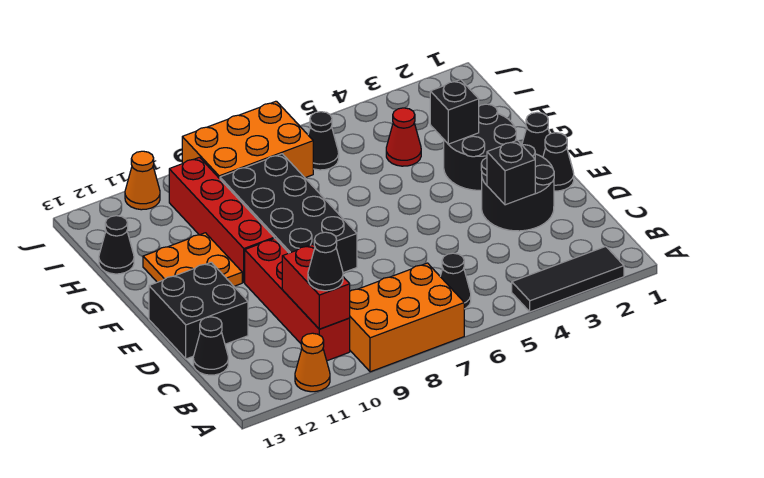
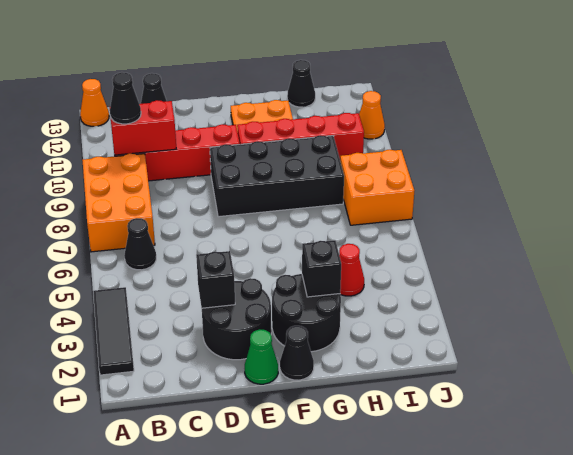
orange cone A11 level 1 -> orange cone A13 level 1
black brick D12:E13 level 1 -> none
black cone E1 level 1 -> green cone E1 level 1
black cone I6 level 1 -> none
orange brick I7:J9 level 1 -> orange brick I7:J8 level 1

